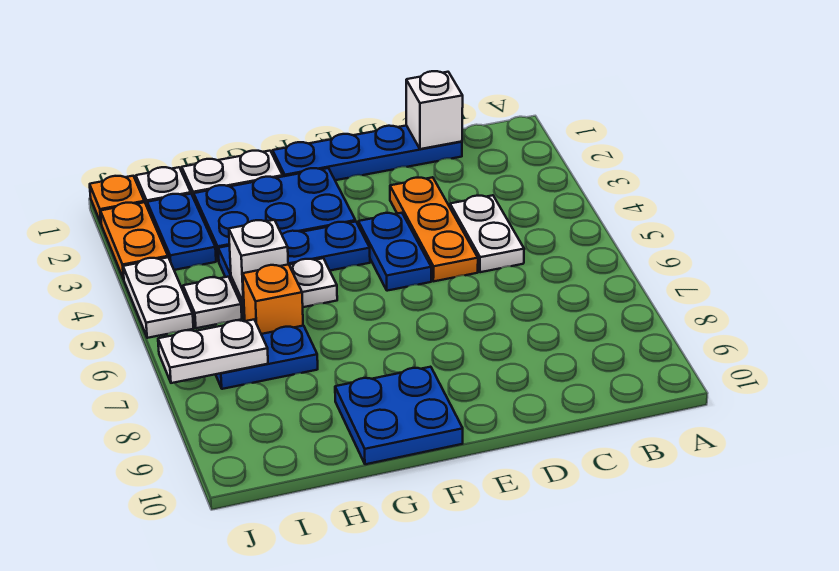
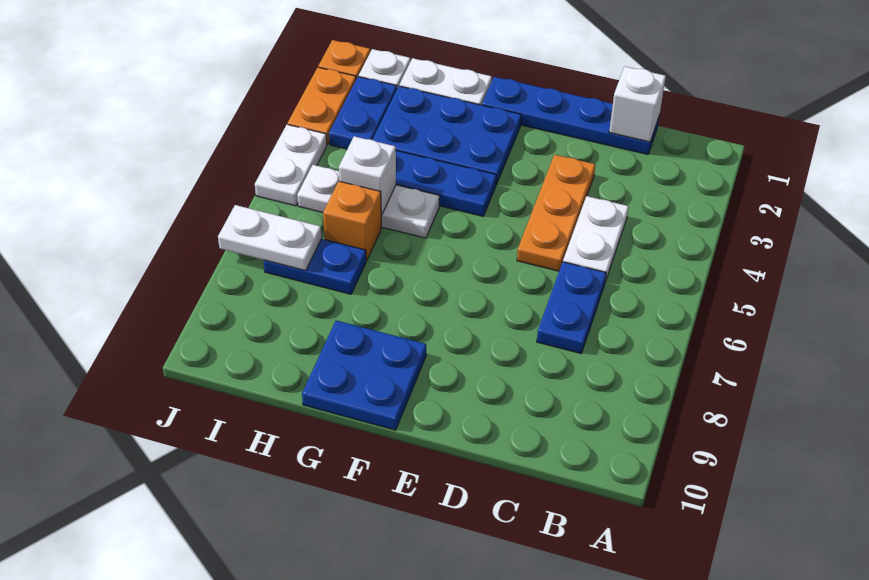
blue plate E4:E5 level 1 -> blue plate C6:C7 level 1

